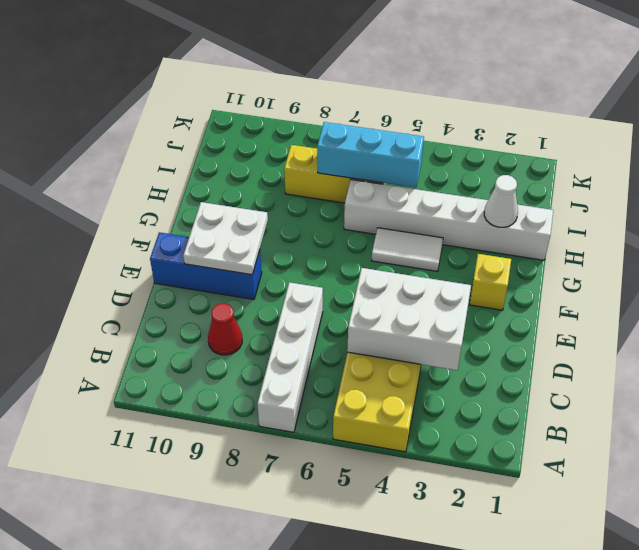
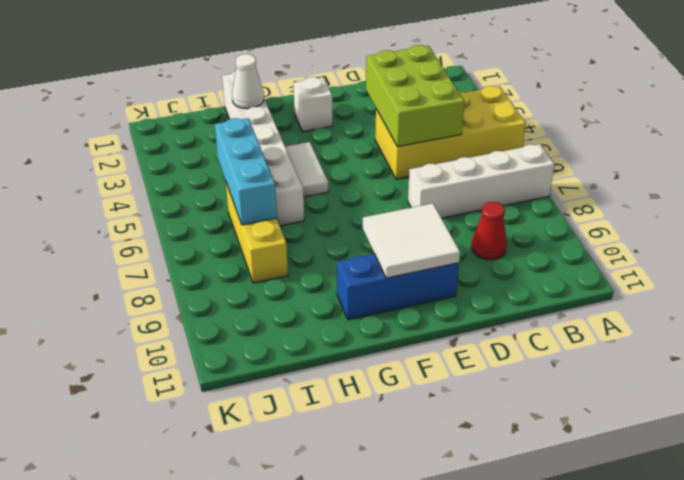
white brick C3:D5 level 2 -> lime brick C3:D5 level 2
blue brick E9:E11 level 1 -> blue brick E10:G10 level 1
white plate E9:F10 level 2 -> white tile E9:F10 level 2
yellow brick F2 level 1 -> white brick F2 level 1

